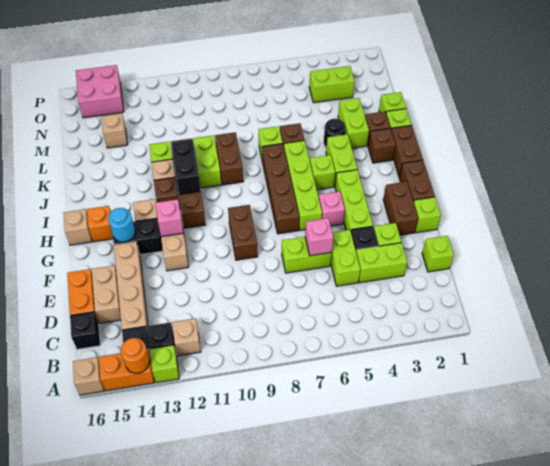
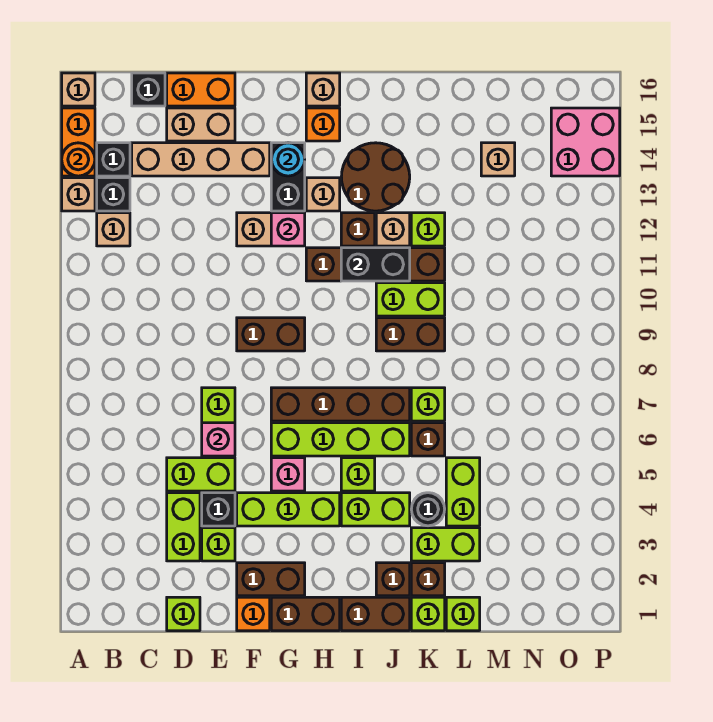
lime brick A13 level 1 -> tan brick A13 level 1
lime brick F1 level 1 -> orange brick F1 level 1
none -> brown round brick I13:J14 level 1
lime brick N3:N4 level 1 -> lime brick L4:L5 level 1

